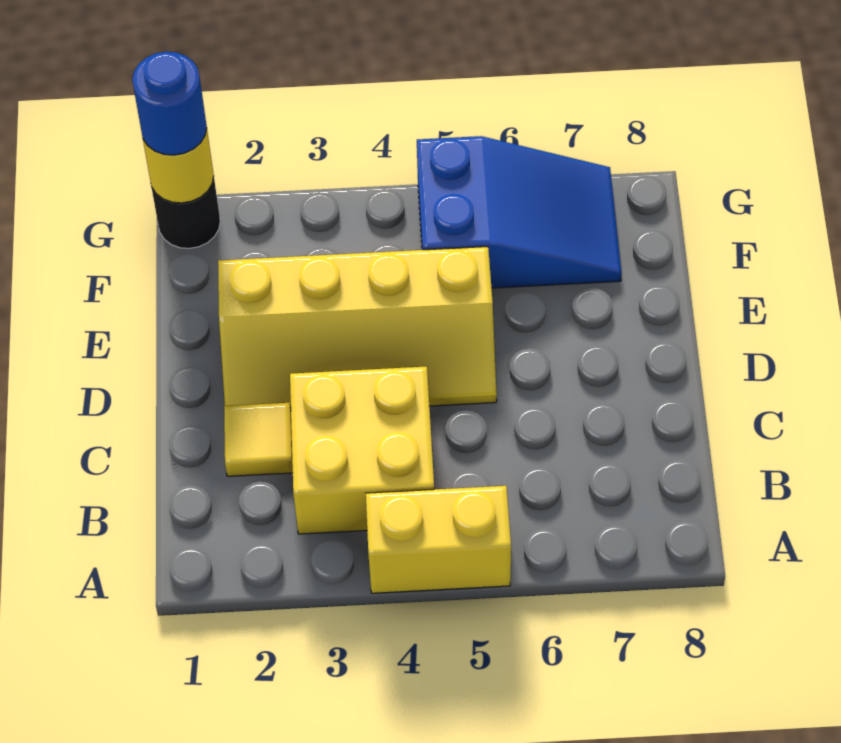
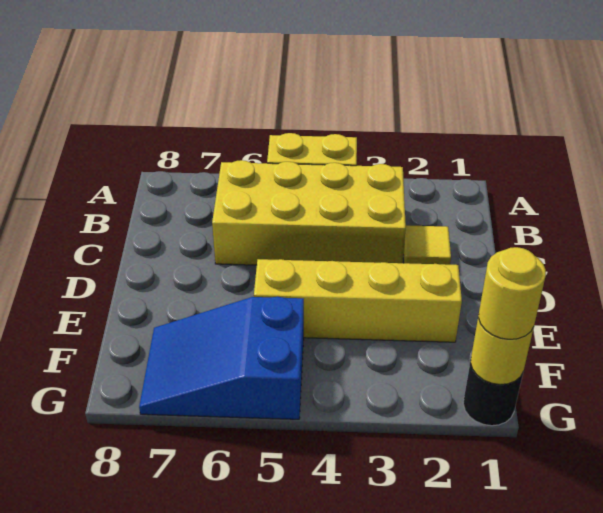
yellow brick B3:C4 level 1 -> yellow brick B3:C6 level 1
blue round brick G1 level 3 -> yellow round brick G1 level 3

